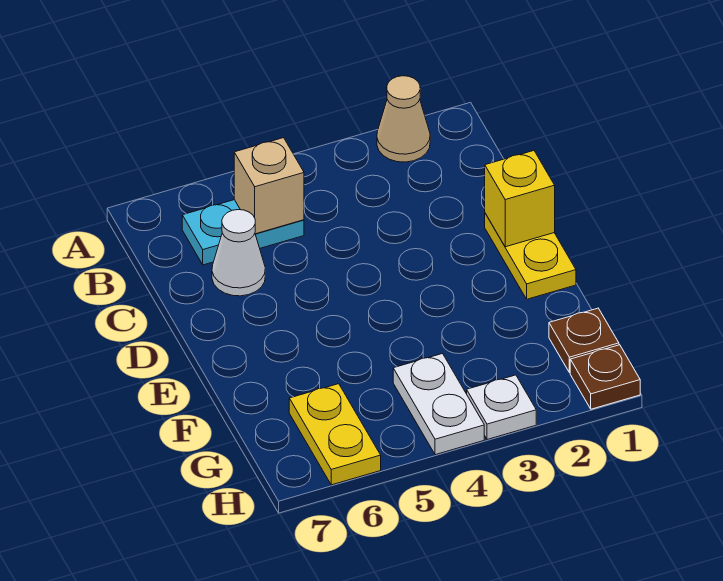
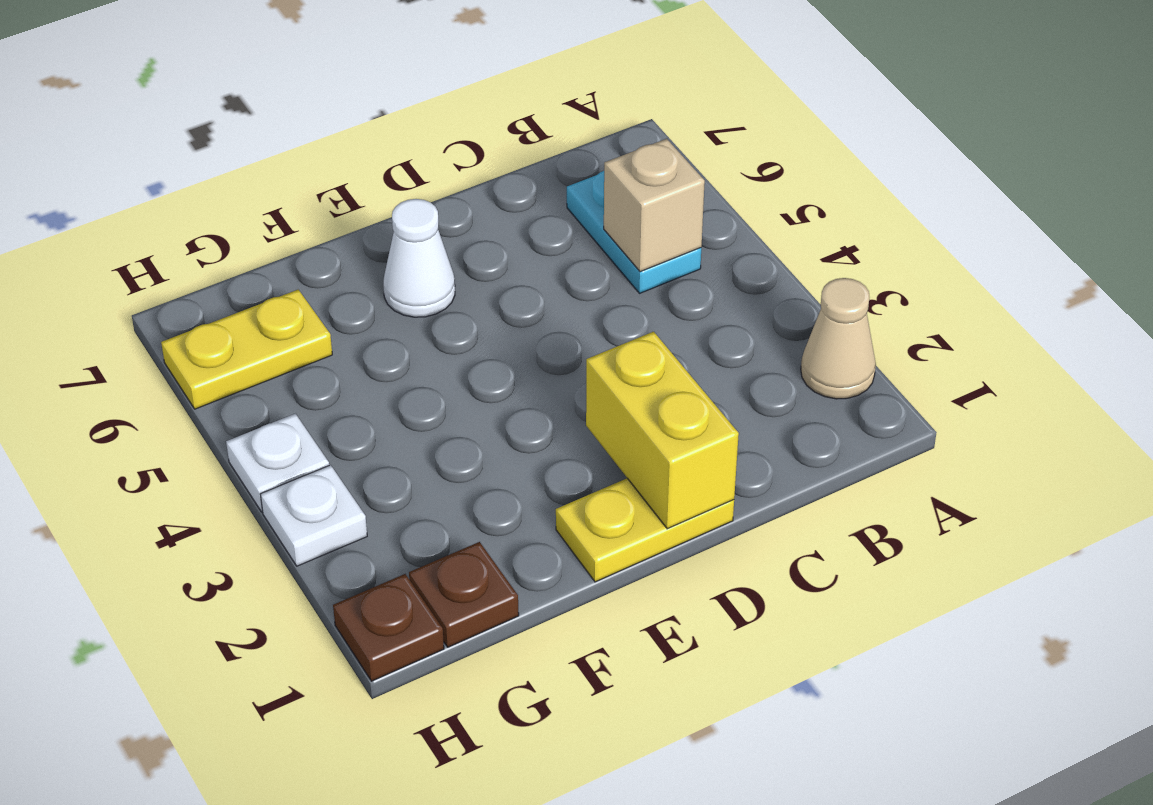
white cone C6 level 1 -> white cone E6 level 1
yellow brick D1 level 2 -> yellow brick D1:D2 level 2
white plate G4:H4 level 1 -> white plate H4 level 1

